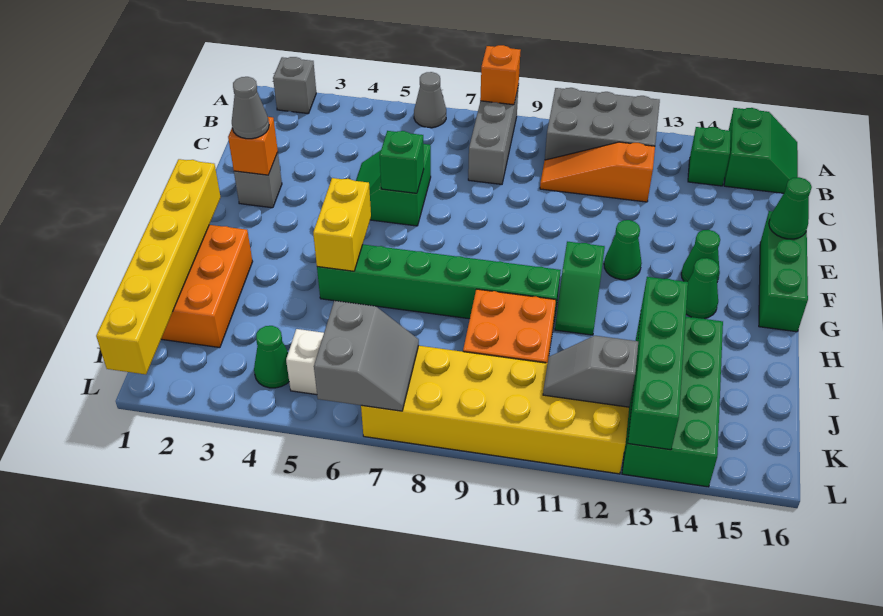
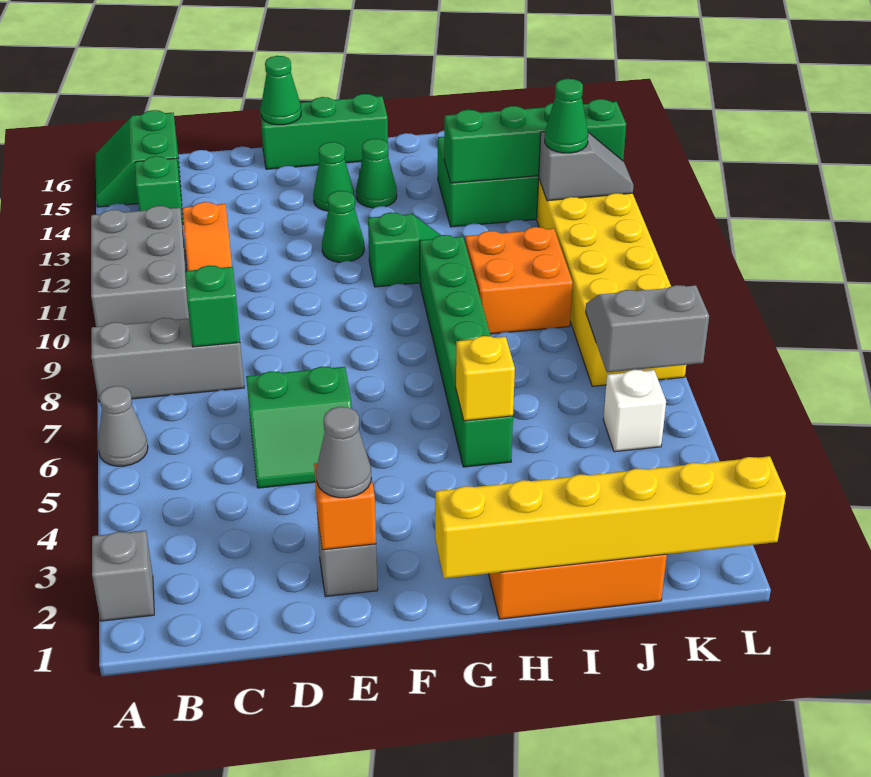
orange brick A8 level 2 -> none
green slope A15:B16 level 1 top 15 -> green slope A15:B16 level 1 top B
green brick E6 level 2 -> green brick C8 level 2
yellow brick G5:H5 level 2 -> yellow brick H5 level 2
green cone K4 level 1 -> green cone K12 level 3
grey slope K11:K12 level 2 top 12 -> grey slope K12:L12 level 2 top K

